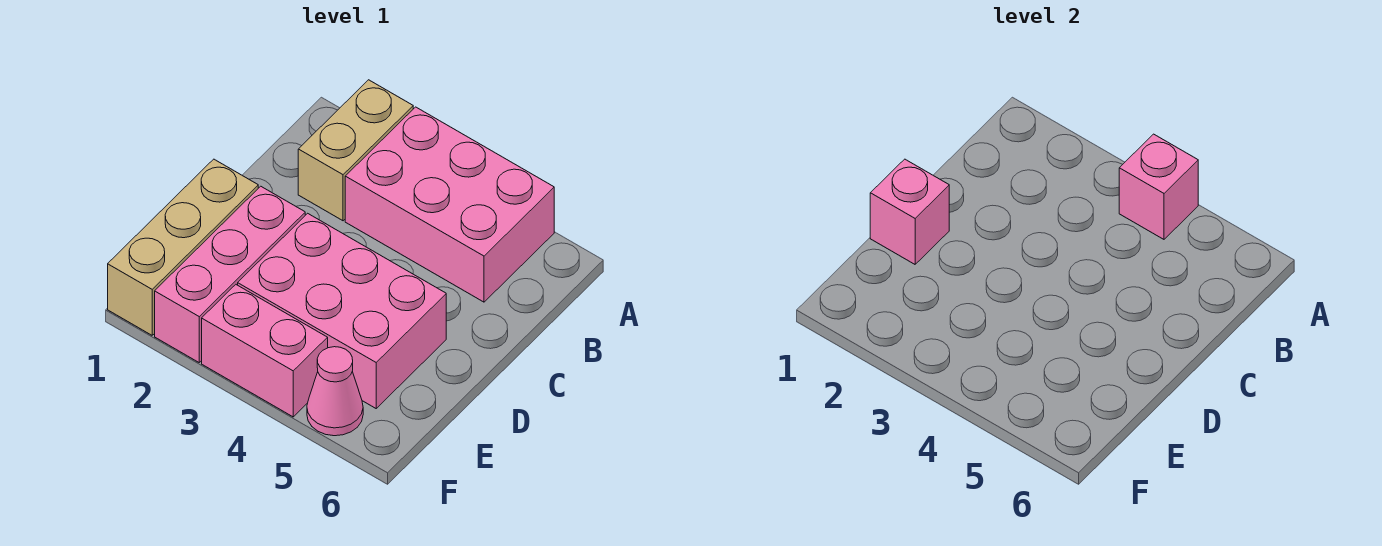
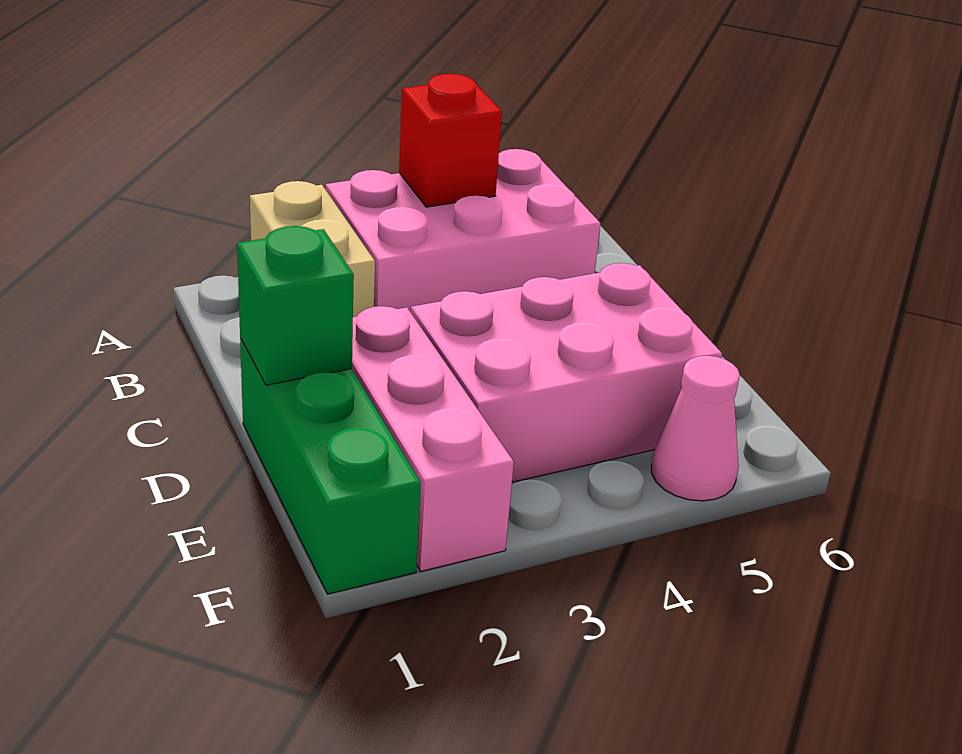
pink brick A4 level 2 -> red brick A4 level 2
tan brick D1:F1 level 1 -> green brick D1:F1 level 1
pink brick D1 level 2 -> green brick D1 level 2
pink brick F3:F4 level 1 -> none

